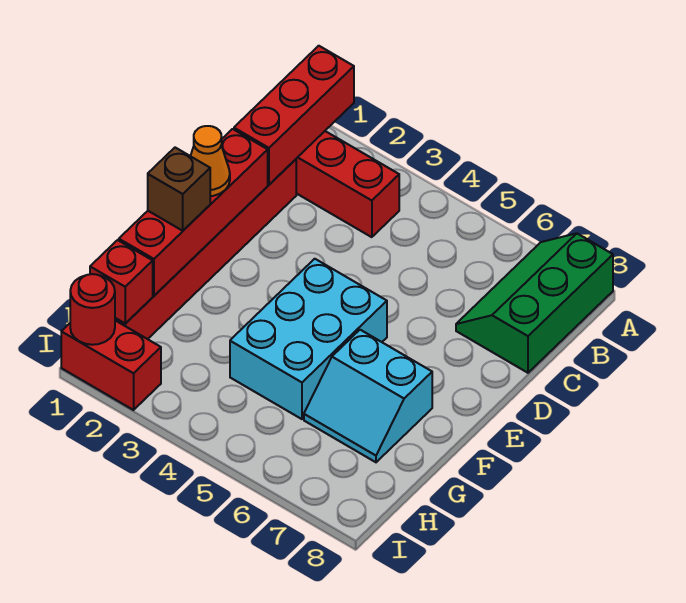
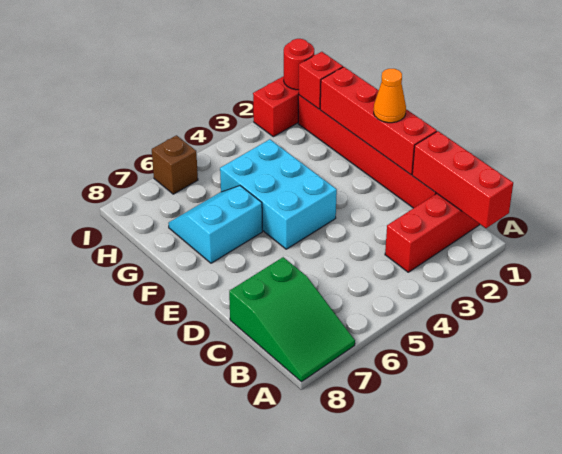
green slope A7:C8 level 1 top 8 -> green slope A7:C8 level 1 top C
brown brick F1 level 3 -> brown brick I6 level 1

